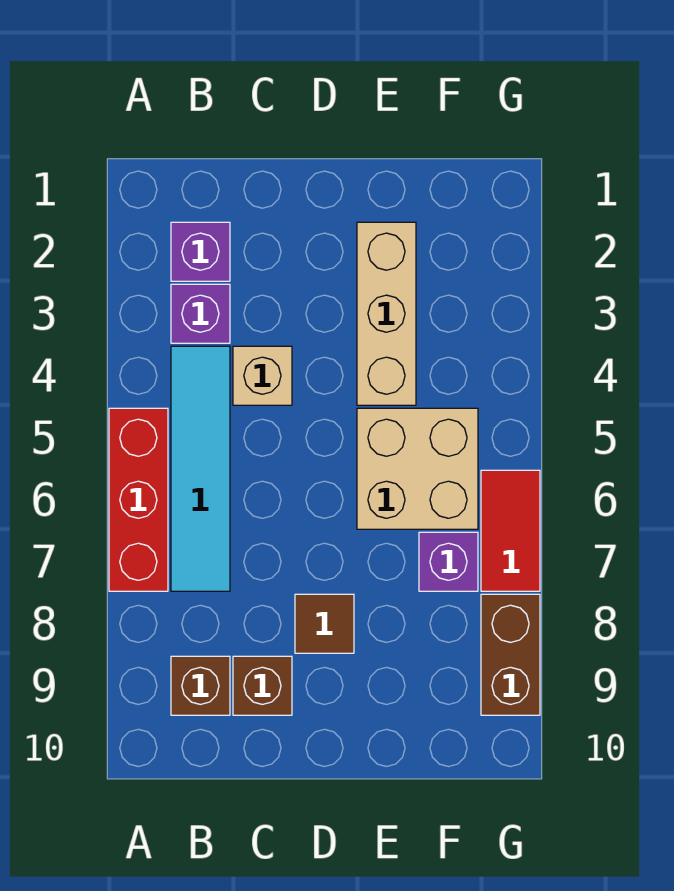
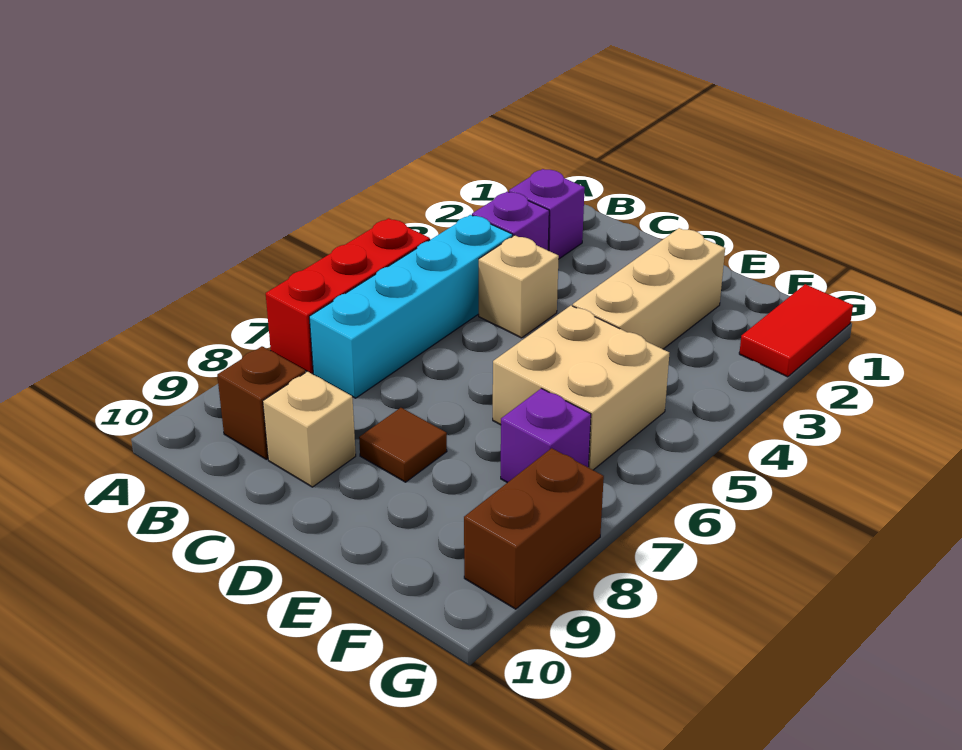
cyan tile B4:B7 level 1 -> cyan brick B4:B7 level 1
brown brick C9 level 1 -> tan brick C9 level 1
red tile G6:G7 level 1 -> red tile G1:G2 level 1

